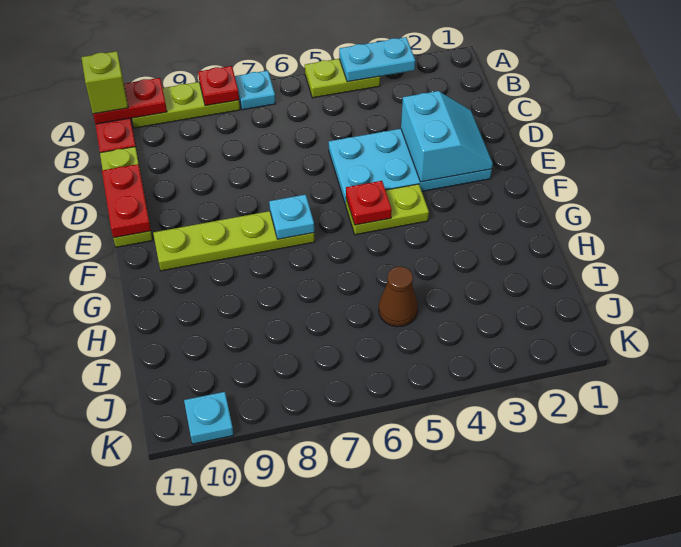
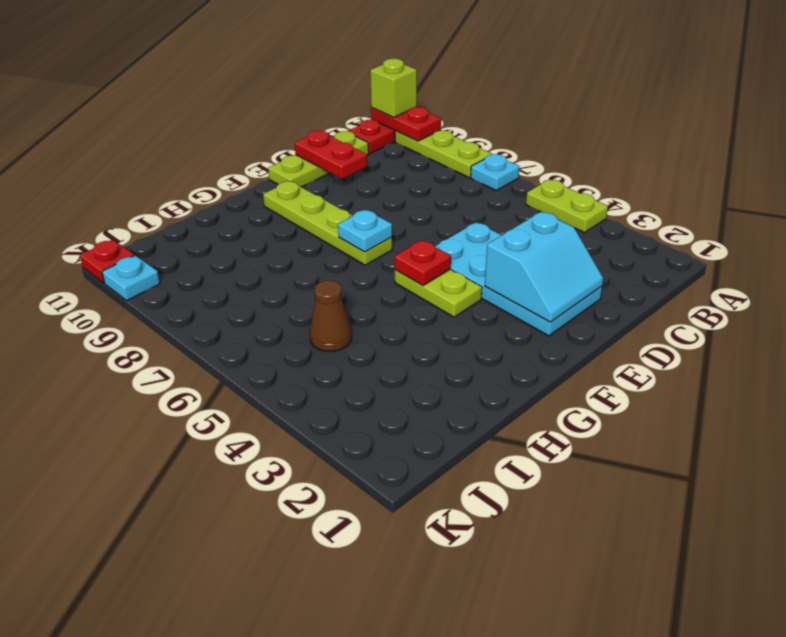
cyan plate A3:A4 level 2 -> none
red plate A8 level 2 -> red plate K11 level 1
red plate D11:E11 level 2 -> red plate D10:D11 level 2

